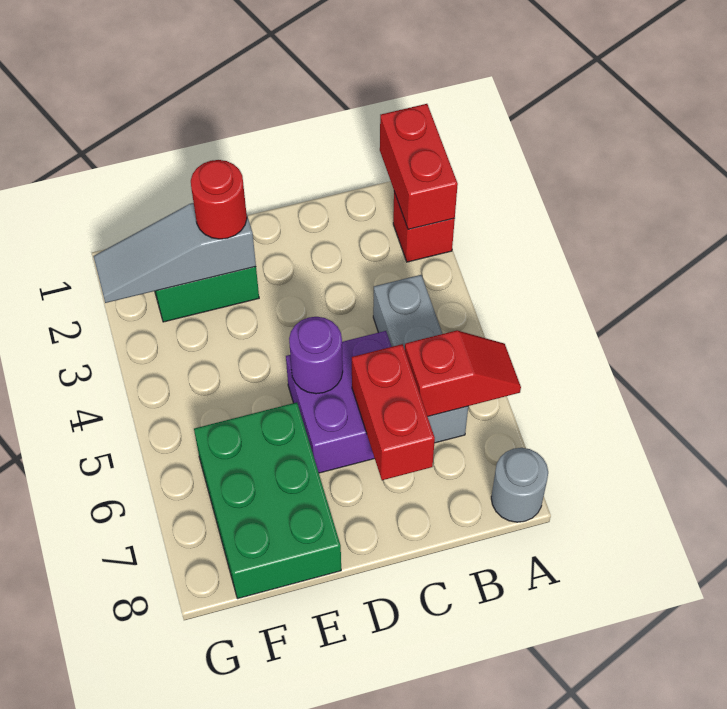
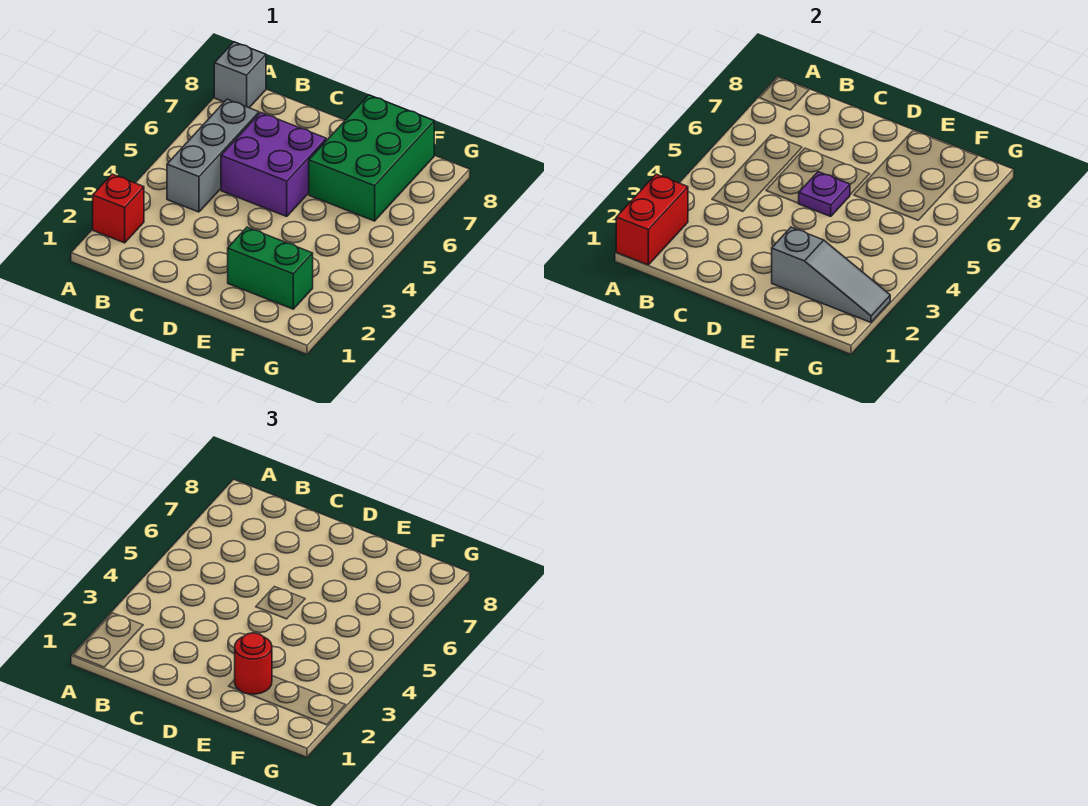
red slope A6:B6 level 2 top B -> none
grey round brick A8 level 1 -> grey brick A8 level 1
red brick C6:C7 level 2 -> none
purple round brick D5 level 2 -> purple plate D5 level 2

